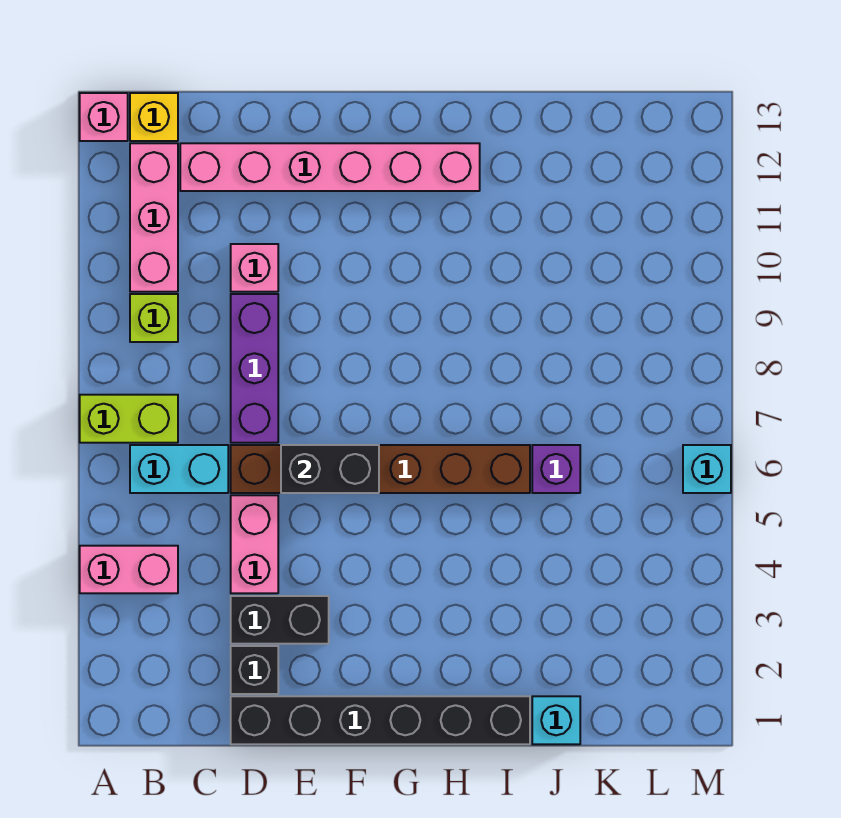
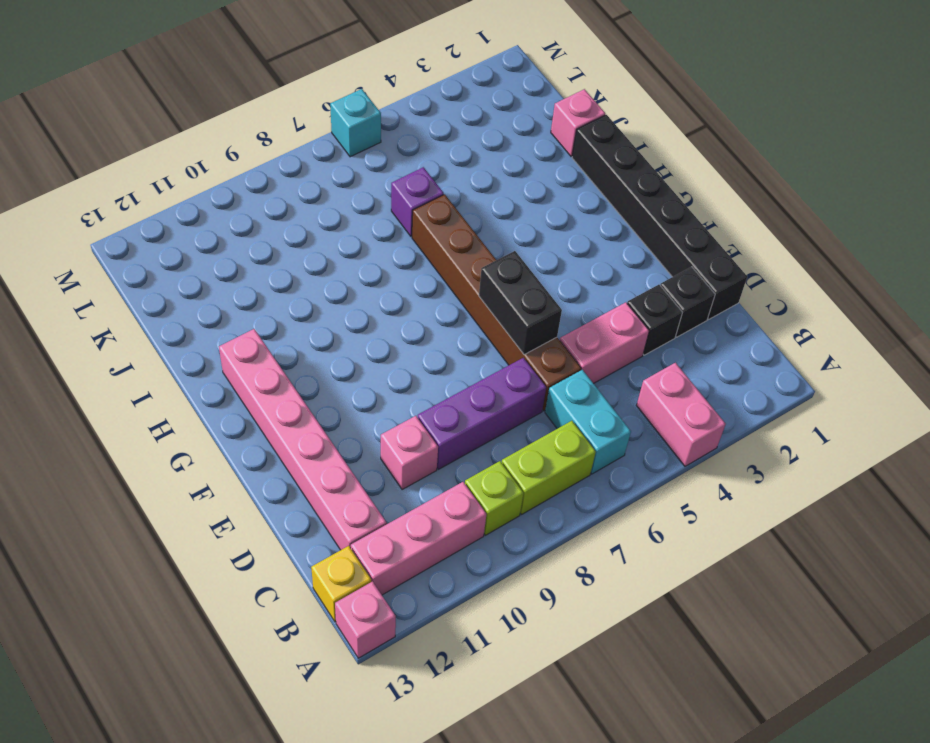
lime brick A7:B7 level 1 -> lime brick B7:B8 level 1
black brick D3:E3 level 1 -> black brick D3 level 1
cyan brick J1 level 1 -> pink brick J1 level 1

